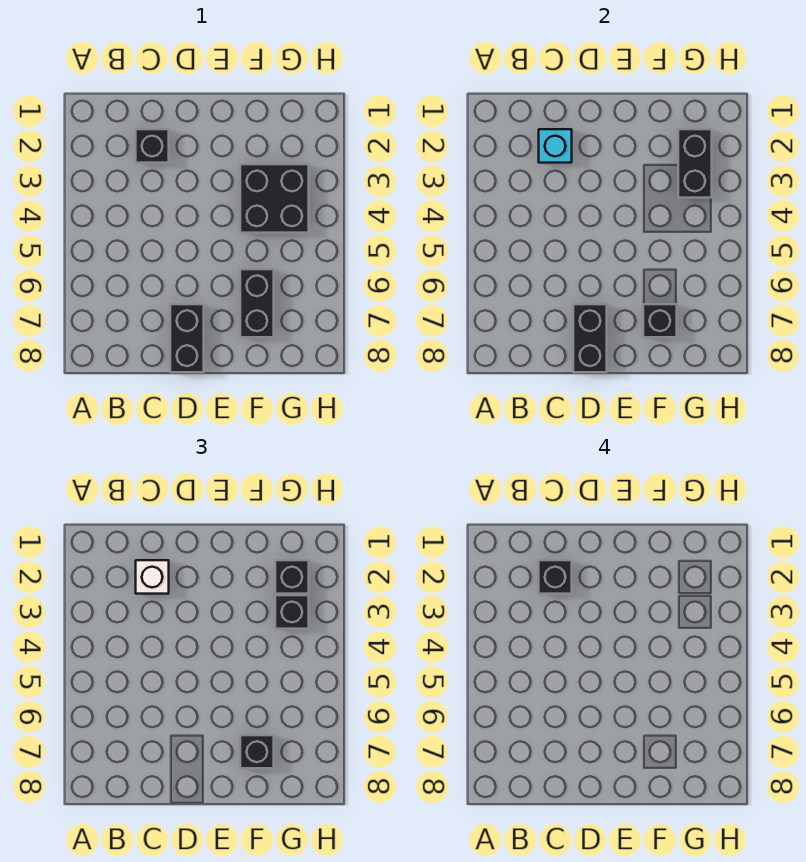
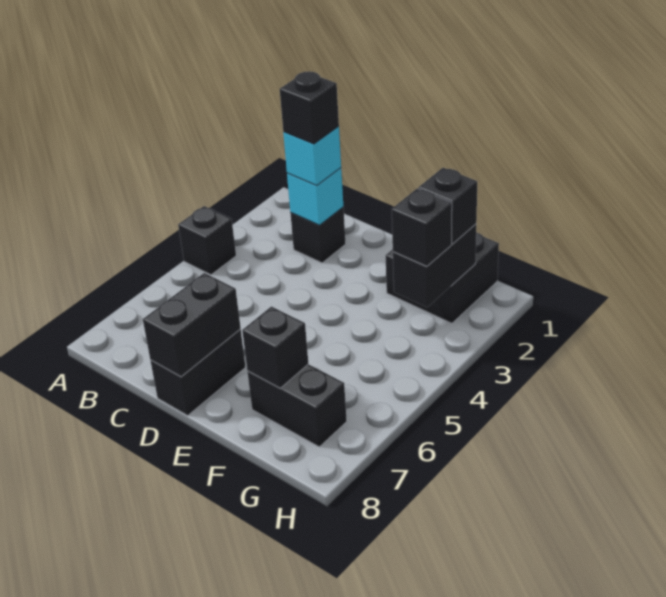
white brick C2 level 3 -> cyan brick C2 level 3
black brick F3:G4 level 1 -> black brick F1:G2 level 1
black brick F6:F7 level 1 -> black brick F7:G7 level 1
black brick F7 level 3 -> black brick A4 level 1

